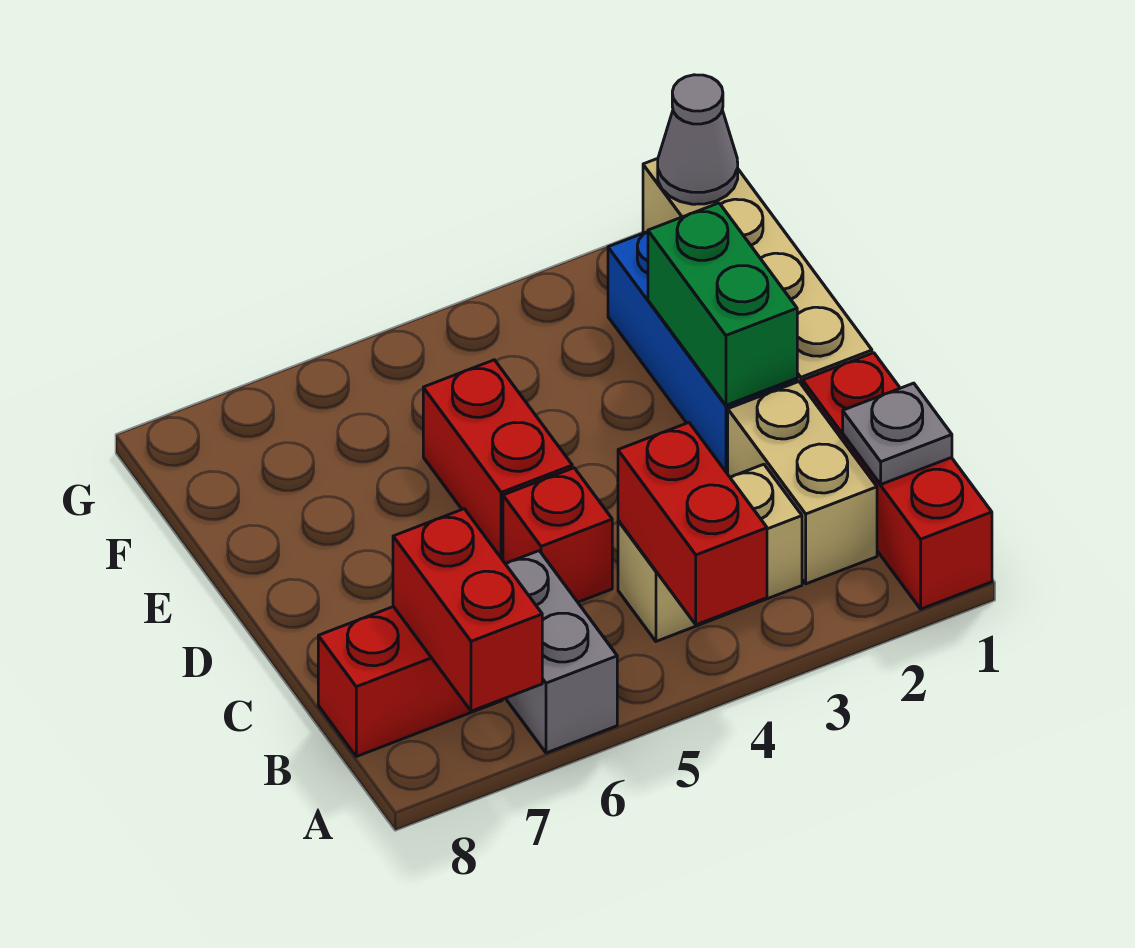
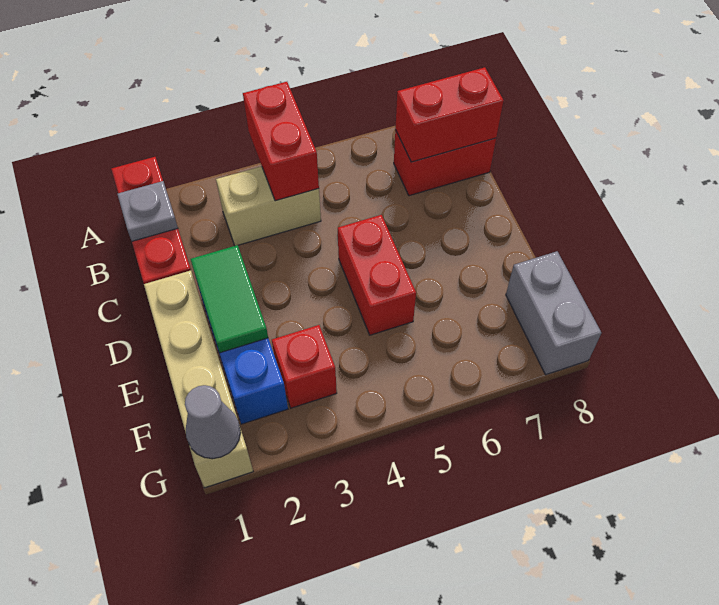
grey brick A6:B6 level 1 -> grey brick F8:G8 level 1
red brick A7:B7 level 2 -> red brick B7:B8 level 2
tan brick B2:C2 level 1 -> none
red brick C5 level 1 -> red brick F3 level 1
green brick D2:E2 level 2 -> green tile D2:E2 level 2

